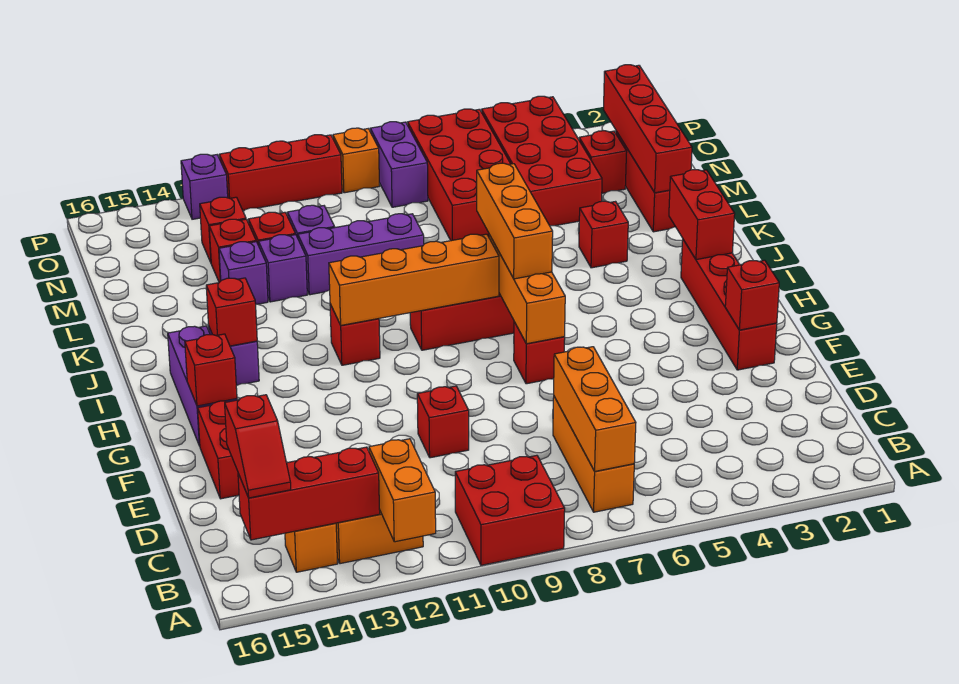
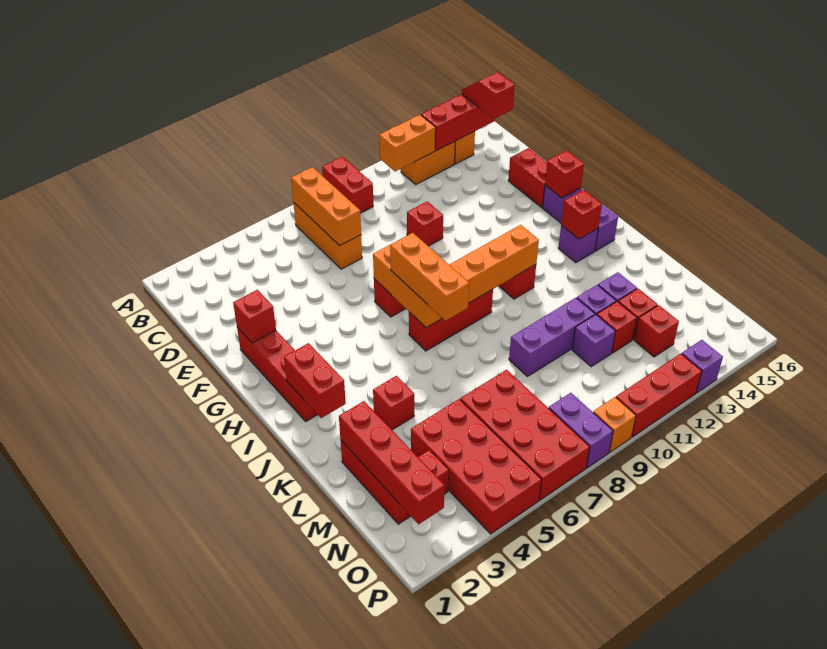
red brick A9:B10 level 1 -> red brick A9:B9 level 1
orange brick A12:B12 level 2 -> orange brick B11:B12 level 2

